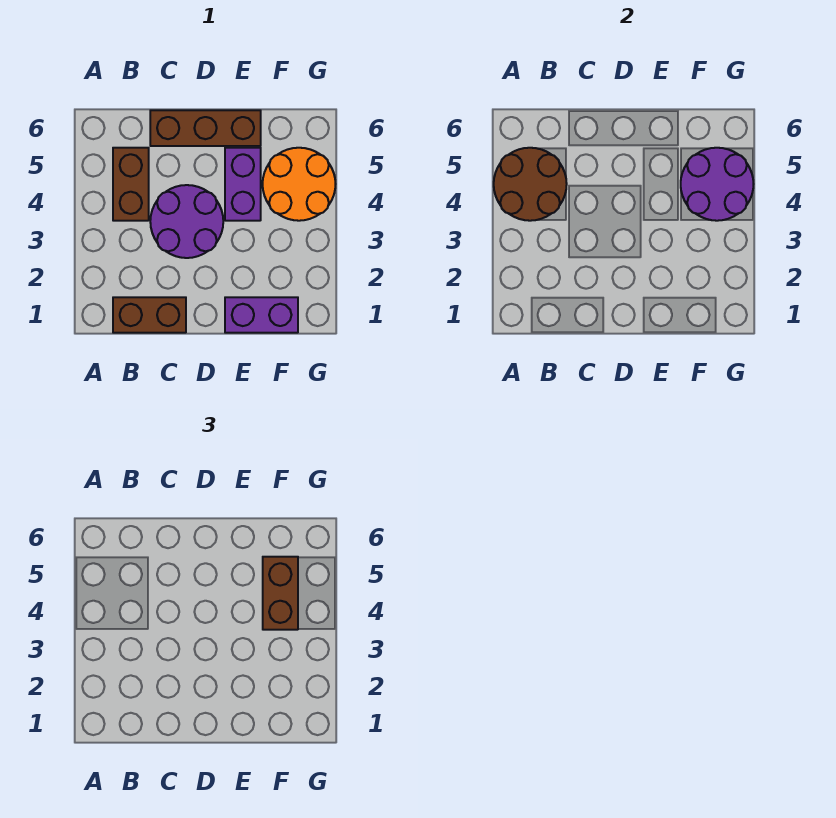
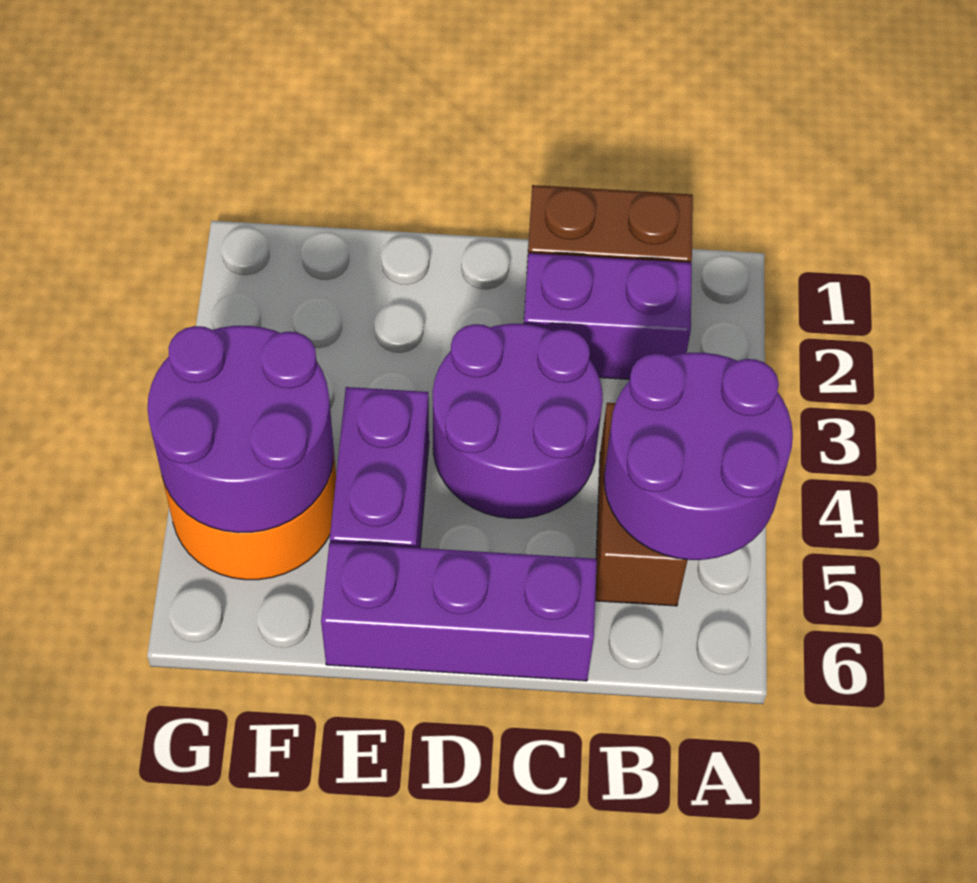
brown round brick A4:B5 level 2 -> purple round brick A4:B5 level 2
brown brick C6:E6 level 1 -> purple brick C6:E6 level 1
purple brick E1:F1 level 1 -> purple brick B2:C2 level 1
brown brick F4:F5 level 3 -> none

